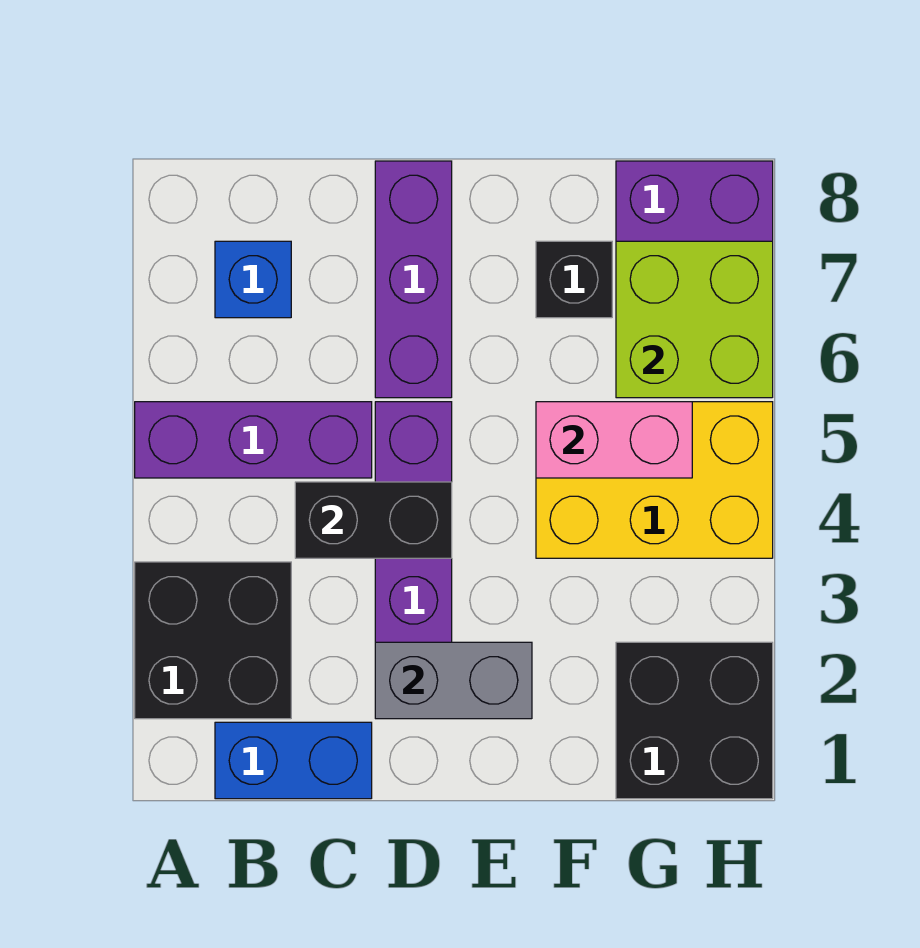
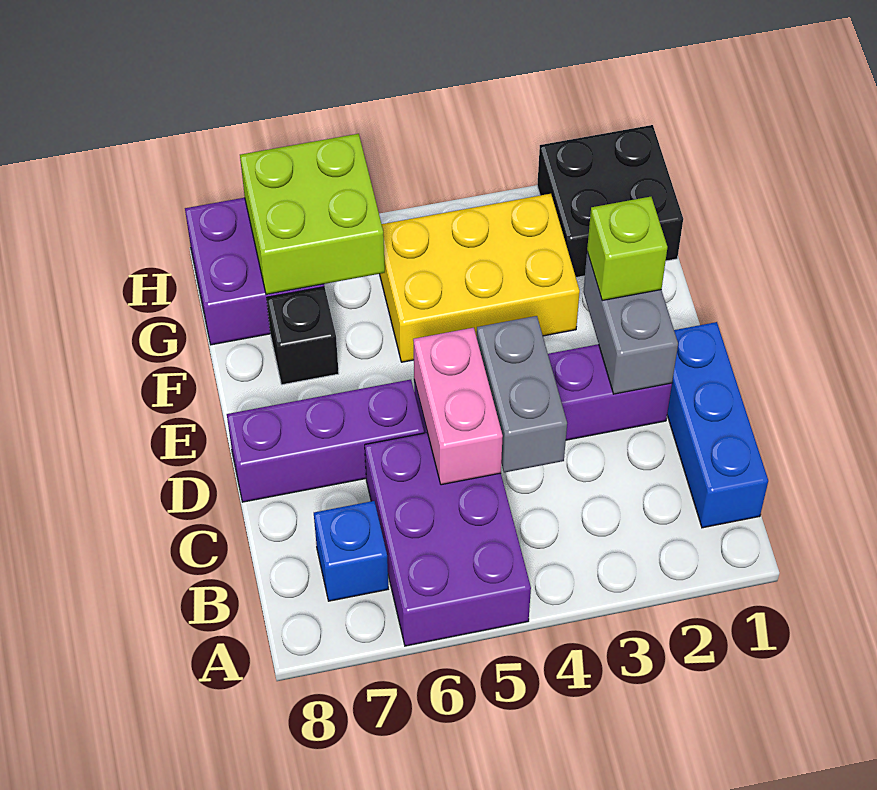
black brick A2:B3 level 1 -> none
purple brick A5:C5 level 1 -> purple brick A5:C6 level 1
blue brick B1:C1 level 1 -> blue brick B1:D1 level 1
black brick C4:D4 level 2 -> grey brick C4:D4 level 2
none -> lime brick E2 level 3
yellow brick F4:H5 level 1 -> yellow brick F3:G5 level 1
pink brick F5:G5 level 2 -> pink brick C5:D5 level 2

